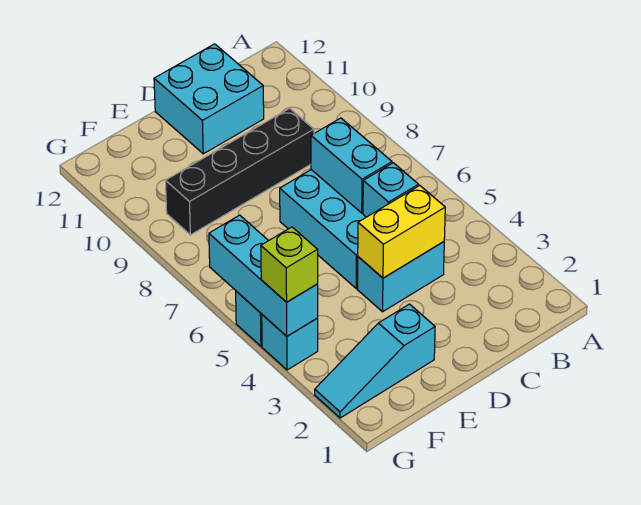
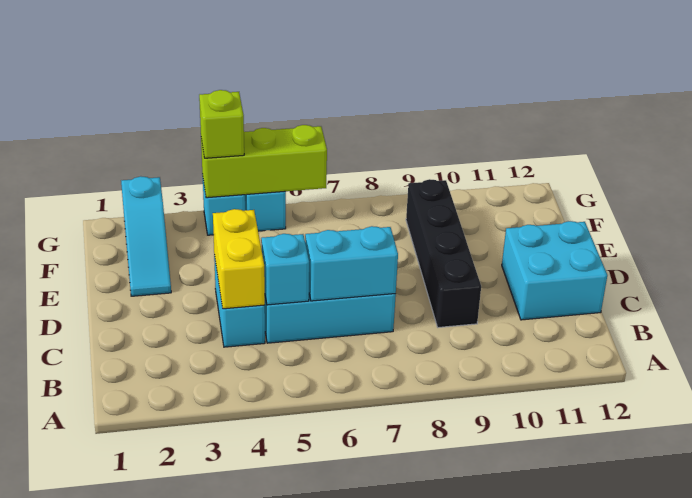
cyan slope E2:G2 level 1 top E -> cyan slope E2:G2 level 1 top G
cyan brick G4:G6 level 2 -> lime brick G4:G6 level 2

